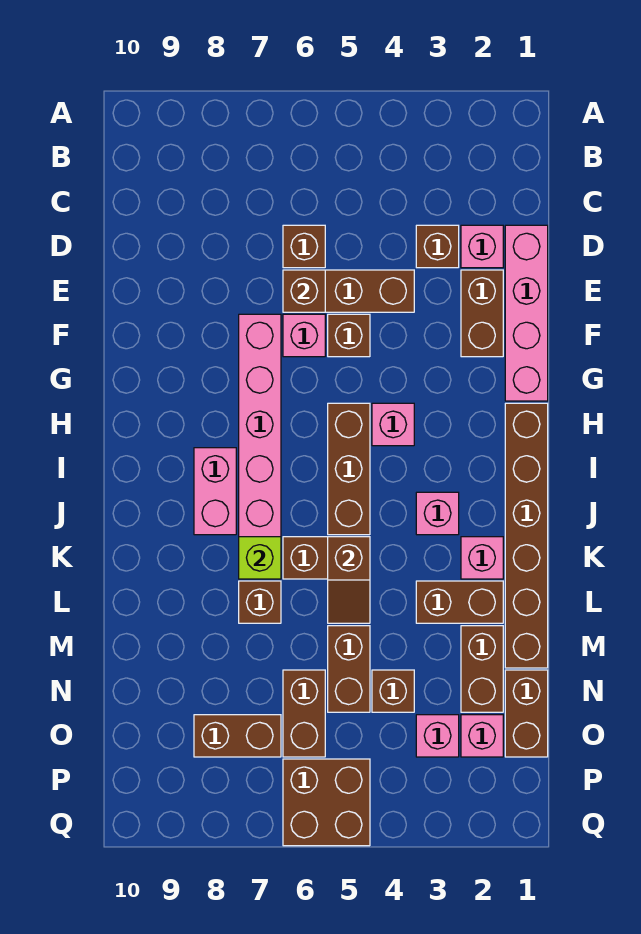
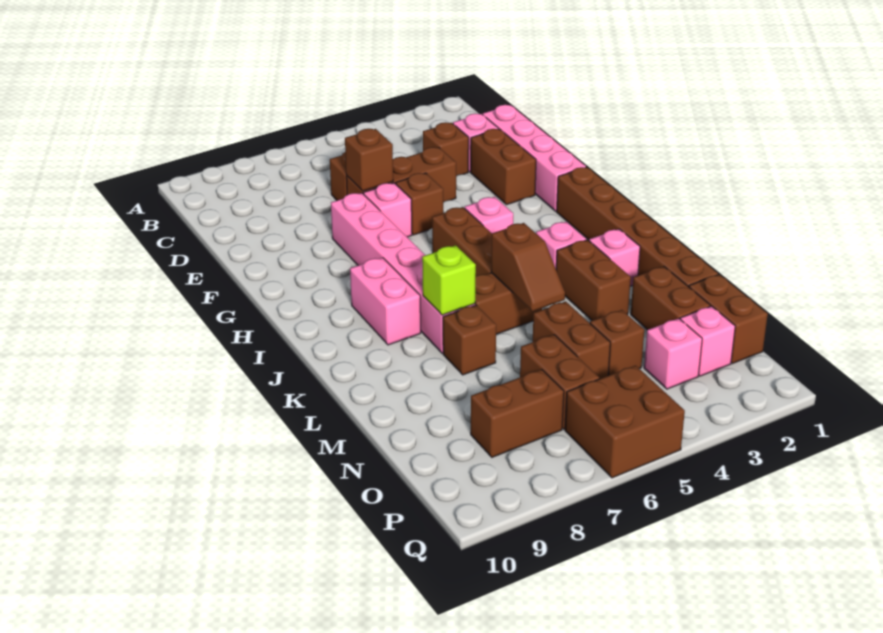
brown brick L2:L3 level 1 -> brown brick K3:L3 level 1

